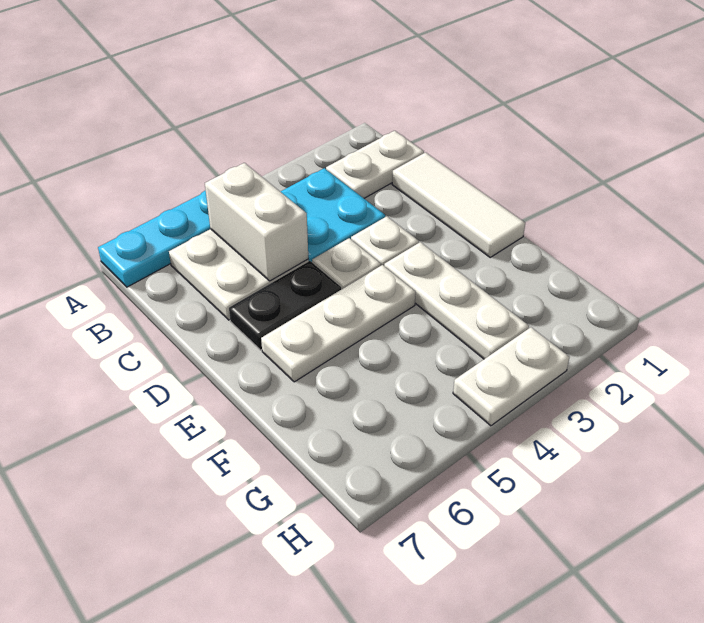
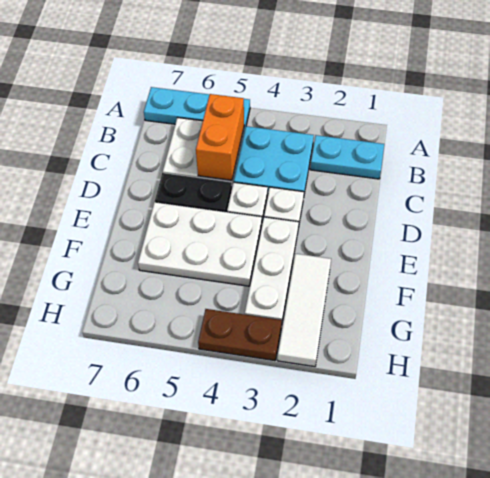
white plate B1:B2 level 1 -> cyan plate B1:B2 level 1
white brick B5:C5 level 2 -> orange brick B5:C5 level 2
white tile C1:E1 level 1 -> white tile F2:H2 level 1
white plate E4:E6 level 1 -> white plate E4:F6 level 1
white plate H3:H4 level 1 -> brown plate H3:H4 level 1

